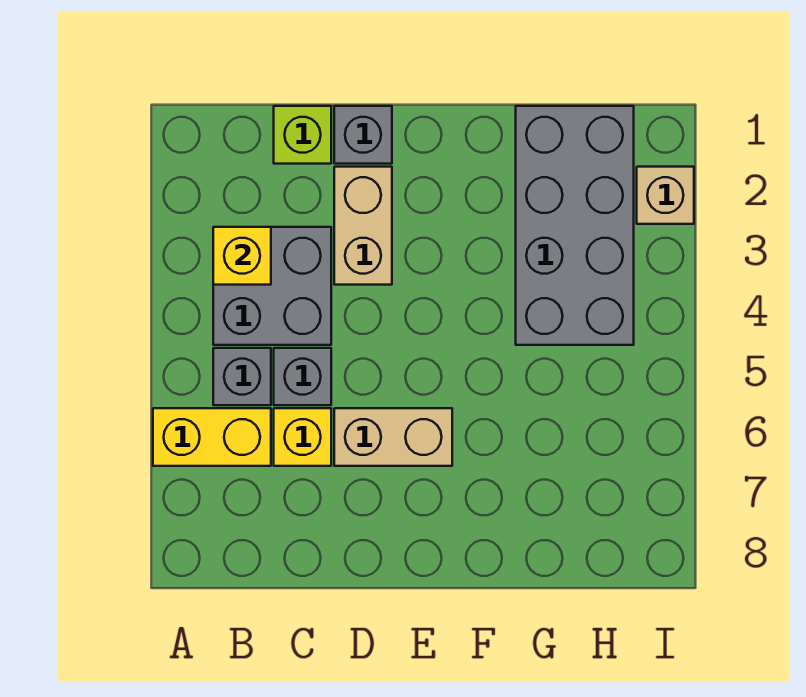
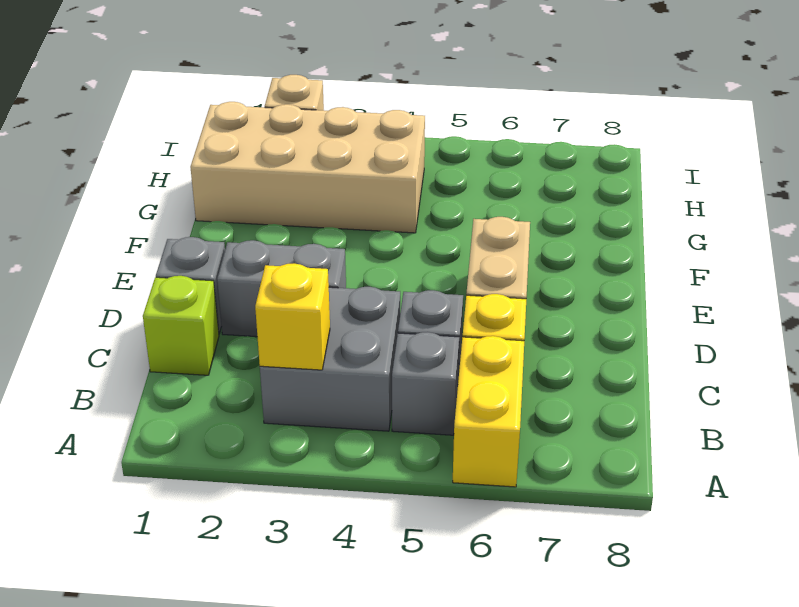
tan brick D2:D3 level 1 -> grey brick D2:D3 level 1
grey brick G1:H4 level 1 -> tan brick G1:H4 level 1

